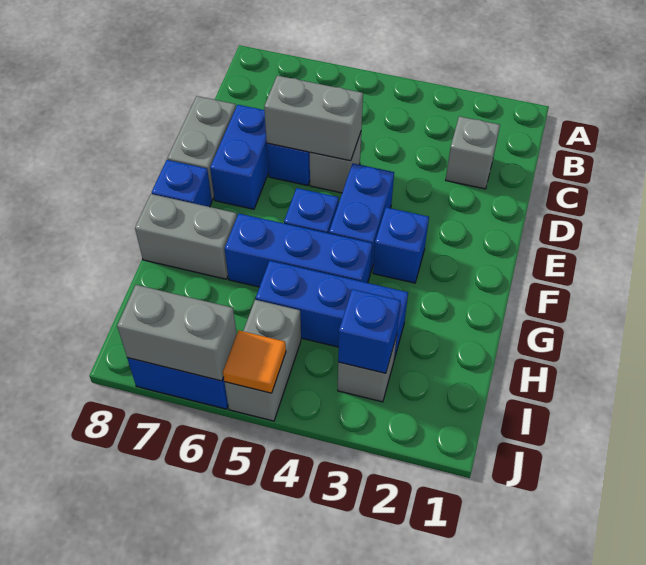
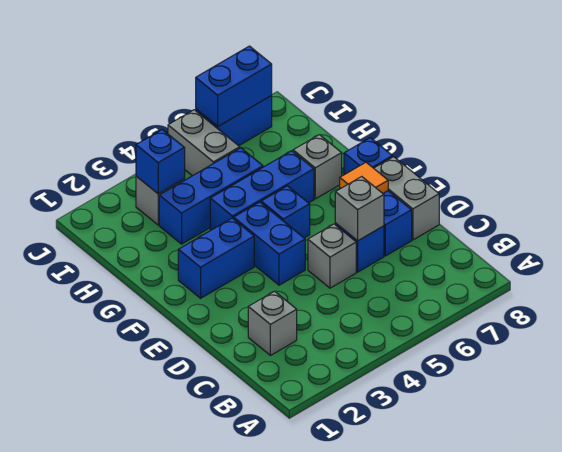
grey brick D5:D6 level 2 -> grey brick D6 level 2
blue brick F3 level 1 -> blue brick F2:F3 level 1
grey brick G7:G8 level 1 -> grey brick G7 level 1
orange tile J5 level 2 -> orange tile E7 level 2
grey brick J6:J7 level 2 -> blue brick J6:J7 level 2

